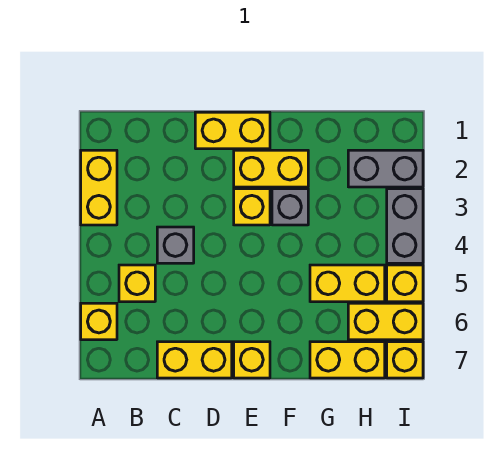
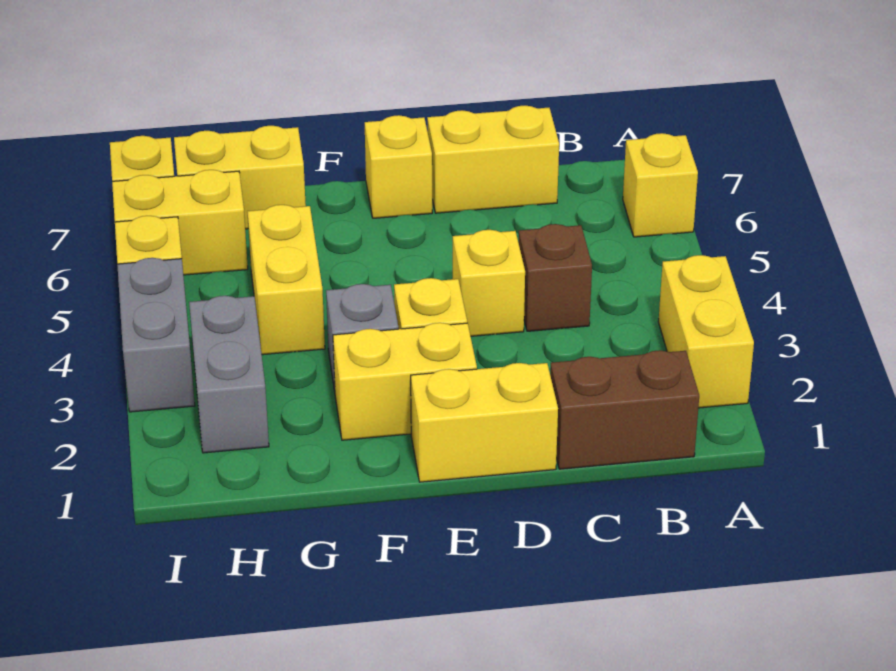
none -> brown brick B1:C1 level 1
yellow brick B5 level 1 -> yellow brick D4 level 1
grey brick C4 level 1 -> brown brick C4 level 1
yellow brick G5:H5 level 1 -> yellow brick G4:G5 level 1
grey brick H2:I2 level 1 -> grey brick H2:H3 level 1

